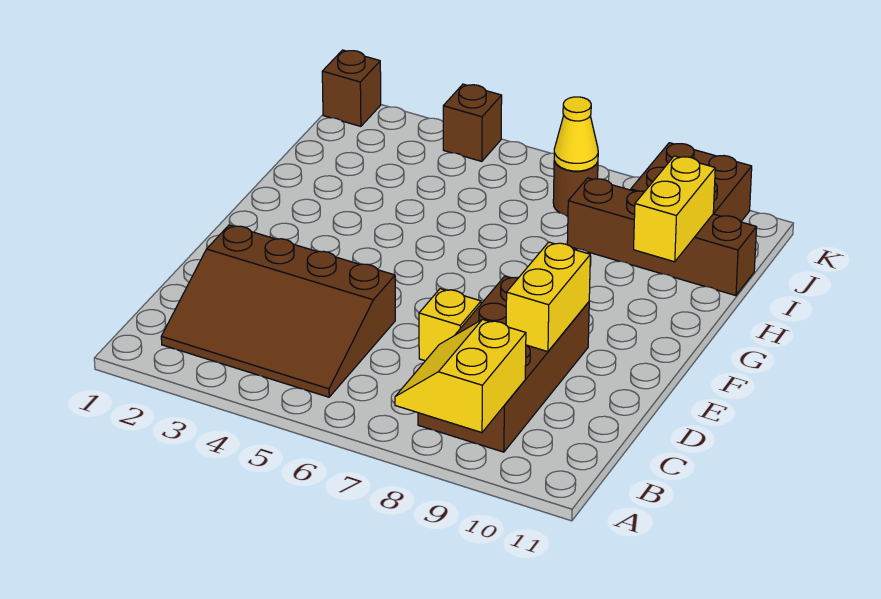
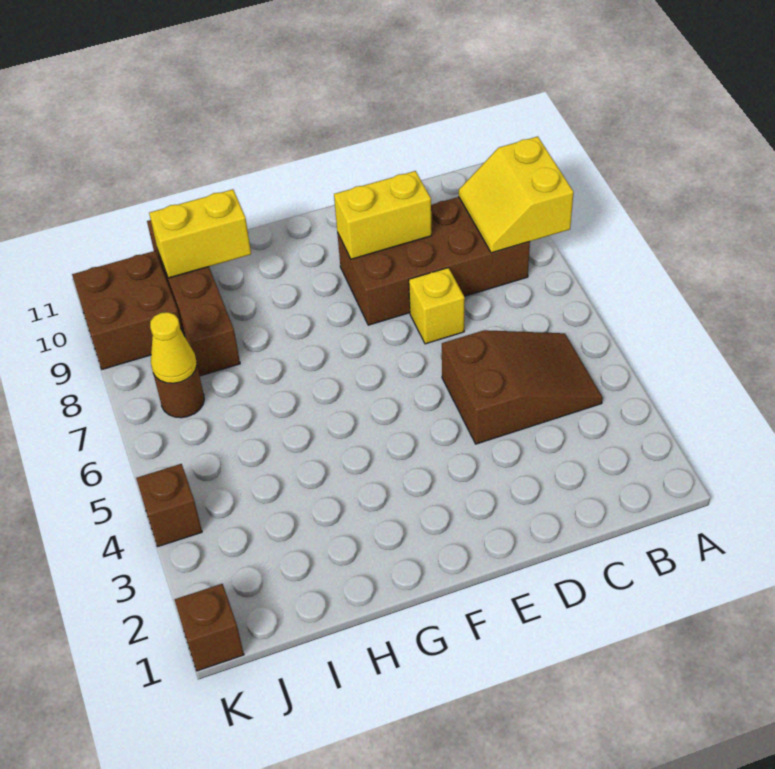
yellow slope A8:B9 level 2 top 9 -> yellow slope A8:B9 level 2 top A
brown slope B2:D5 level 1 top D -> brown slope B4:D5 level 1 top D

